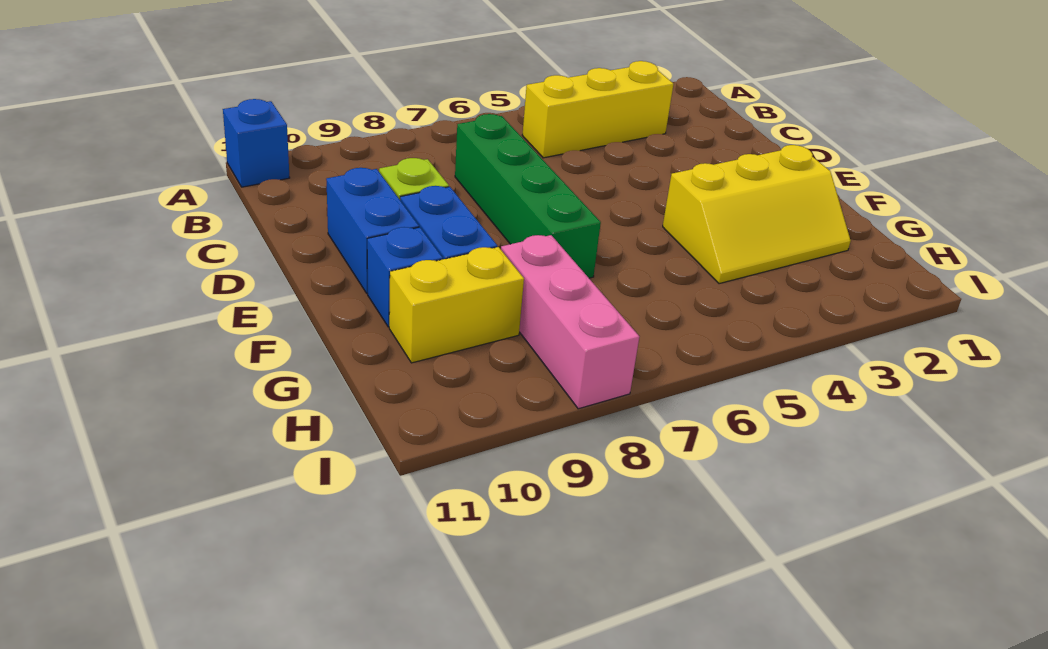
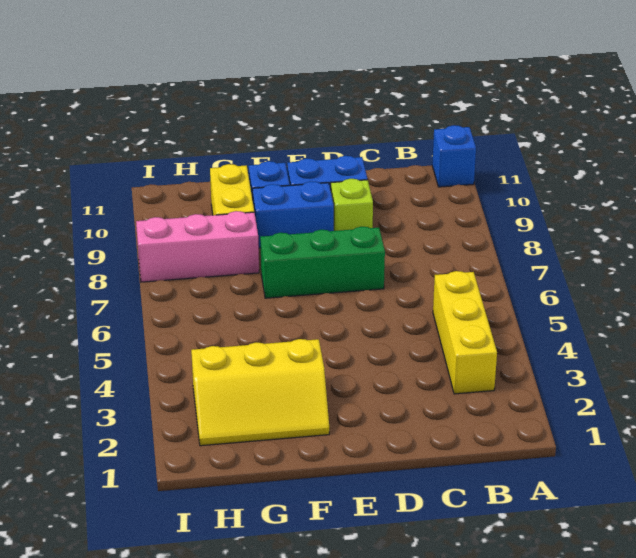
green brick C7:F7 level 1 -> green brick D7:F7 level 1
yellow slope F2:G4 level 1 top F -> yellow slope F2:H3 level 1 top 3

